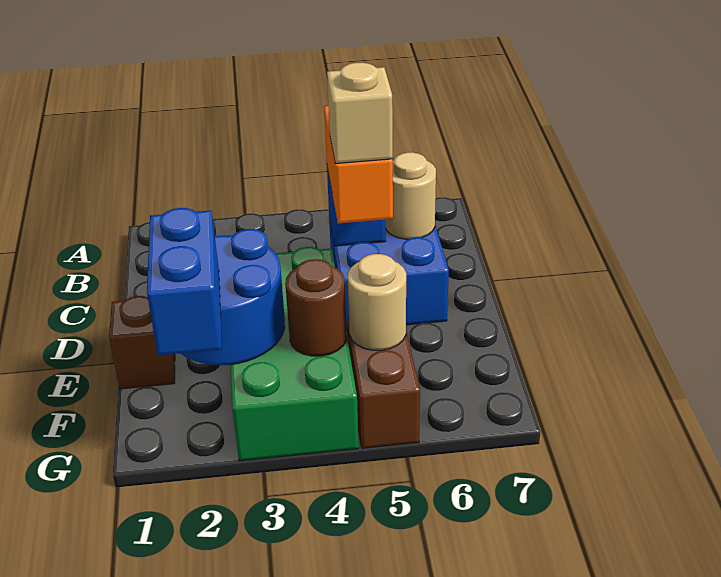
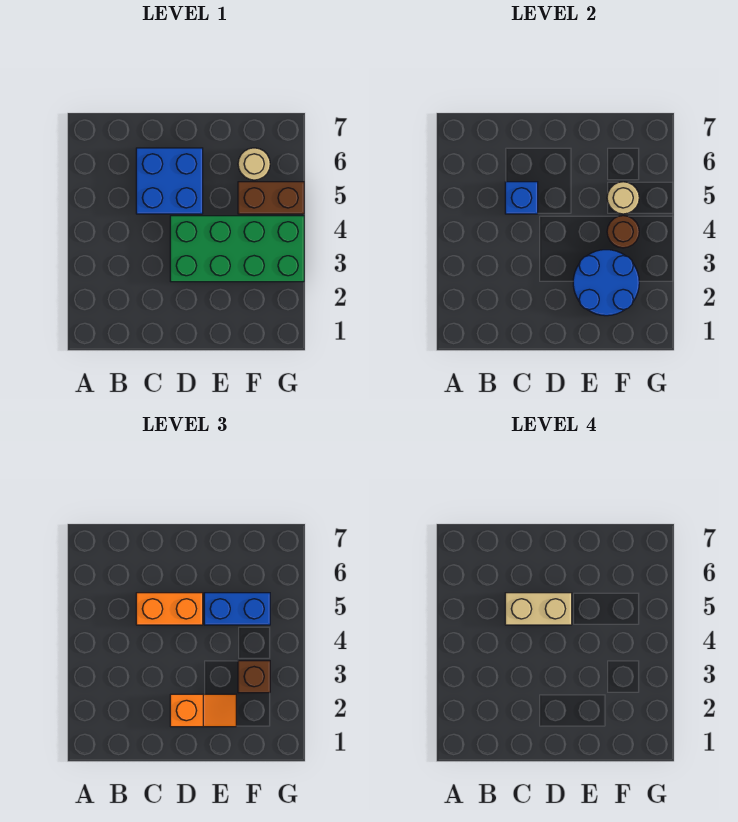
tan round brick C6 level 2 -> tan round brick F6 level 1
none -> orange slope D2:E2 level 3 top D
tan brick D5 level 4 -> tan brick C5:D5 level 4
brown brick E1 level 1 -> brown brick F3 level 3
blue brick F2:G2 level 3 -> blue brick E5:F5 level 3

